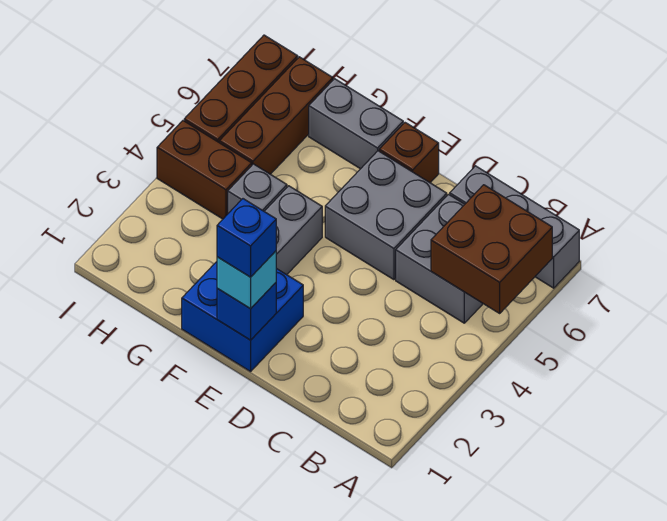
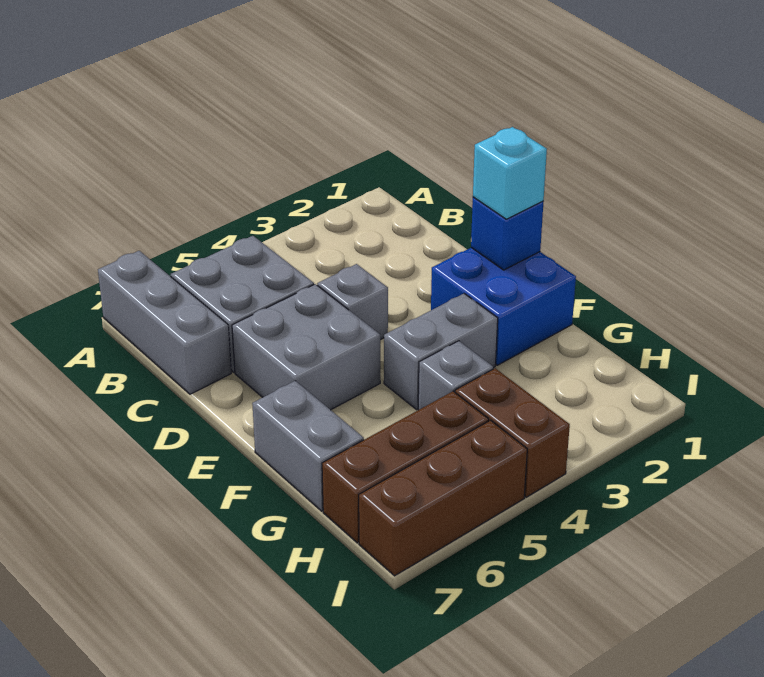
brown brick A5:B6 level 2 -> none
none -> grey brick D4 level 1
blue brick E1 level 4 -> none
brown brick E7 level 1 -> none

